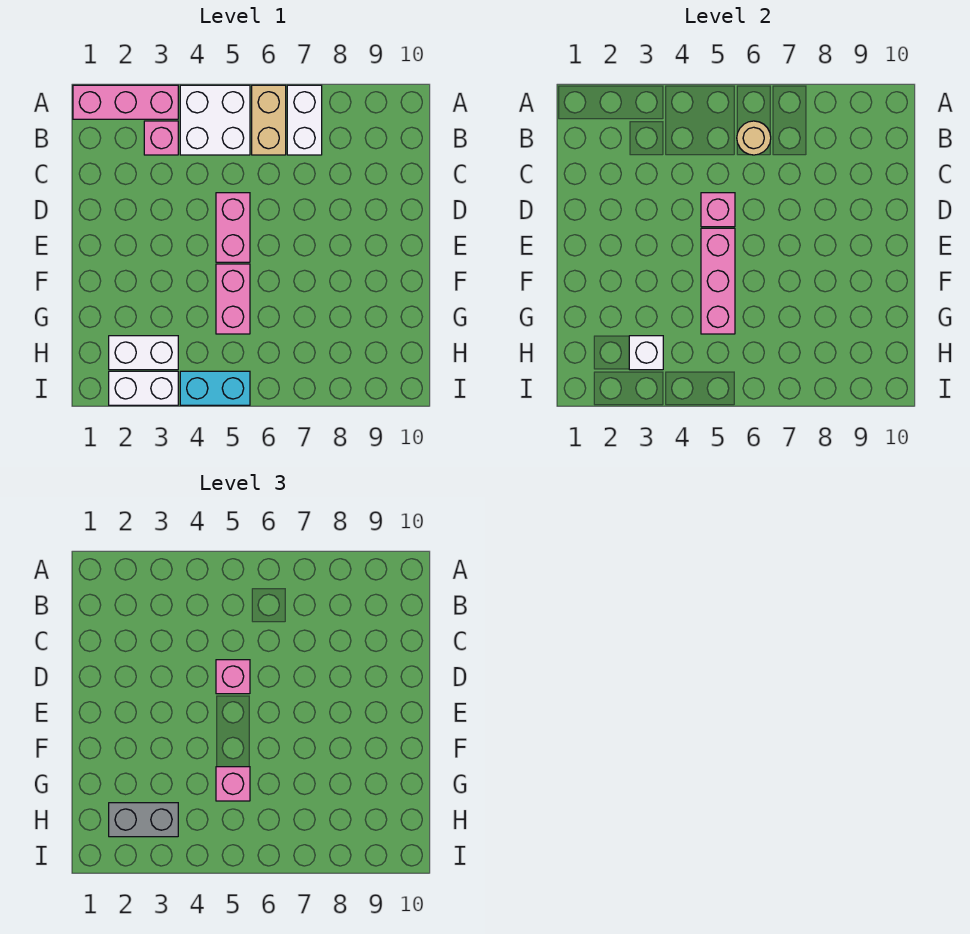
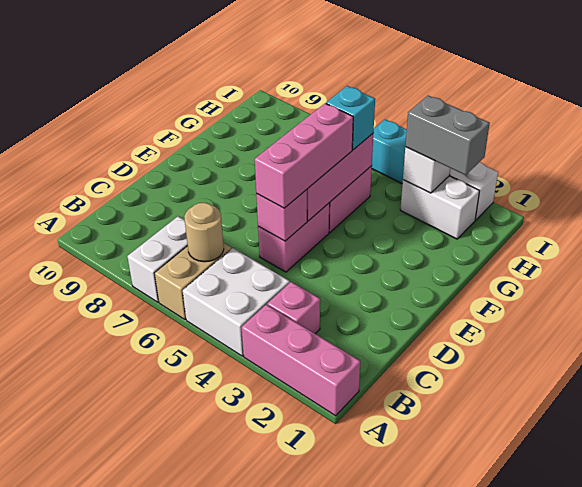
pink brick D5 level 3 -> pink brick D5:F5 level 3
pink brick G5 level 3 -> cyan brick G5 level 3

